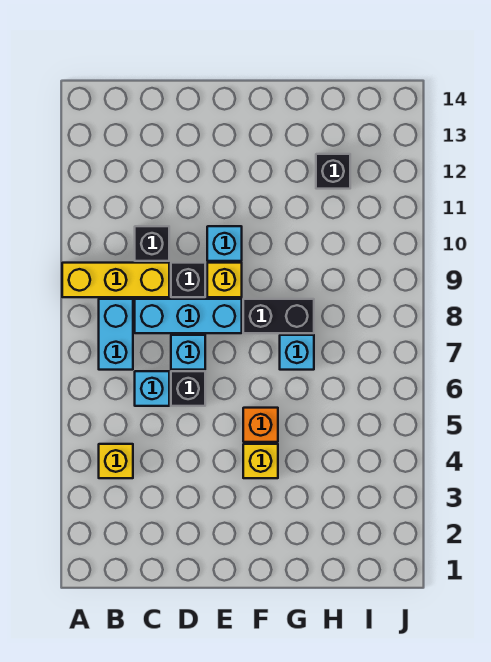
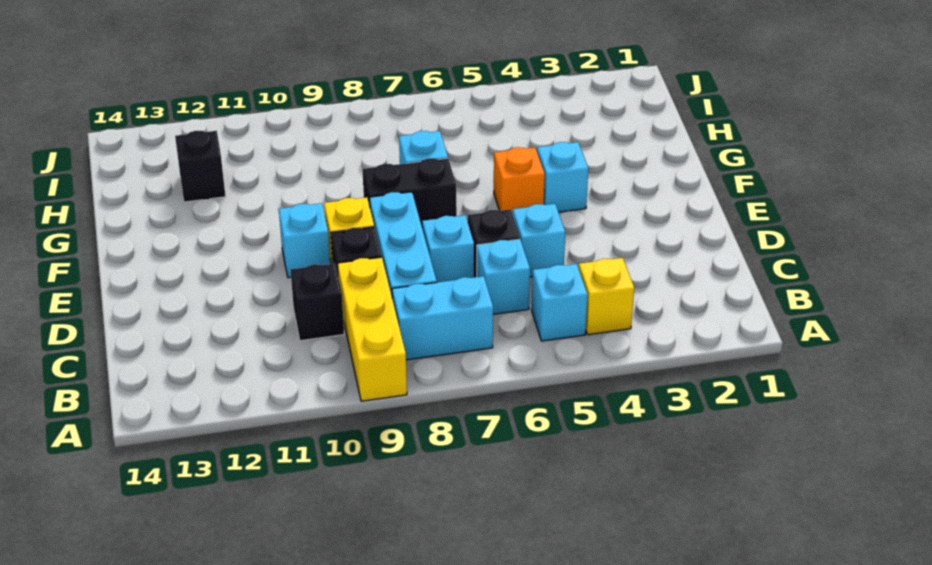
none -> cyan brick B5 level 1
none -> cyan brick D5 level 1
yellow brick F4 level 1 -> cyan brick F4 level 1
black brick F8:G8 level 1 -> black brick F7:F8 level 1

